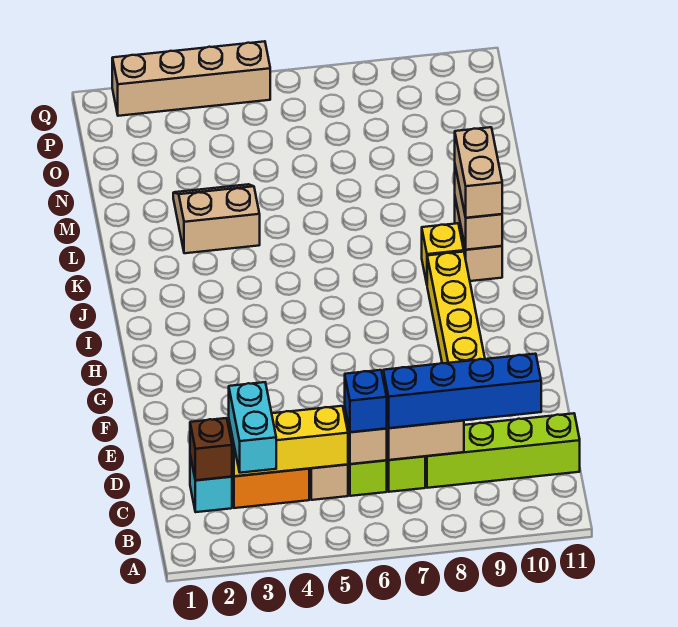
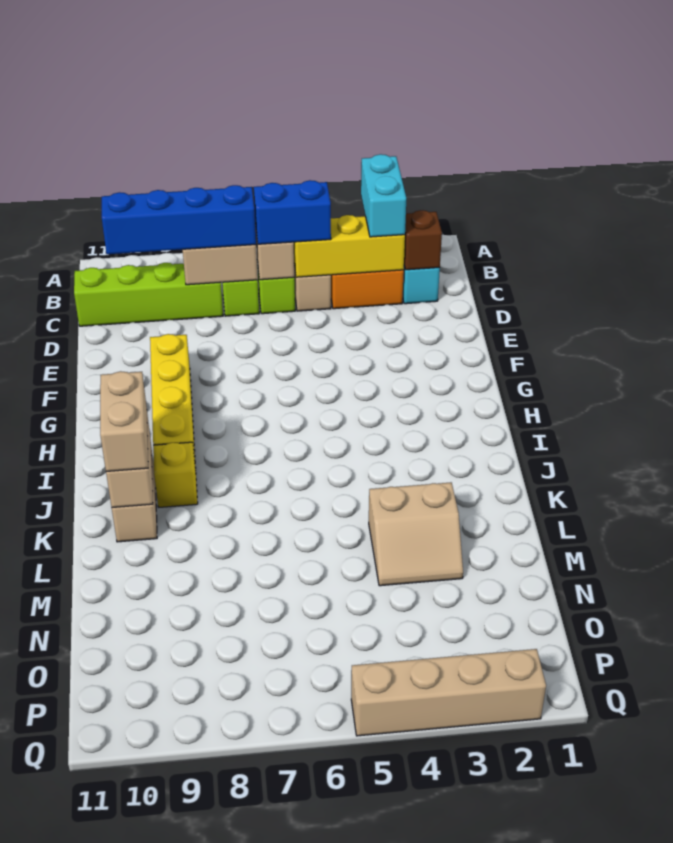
blue brick C6 level 3 -> blue brick C5:C6 level 3

